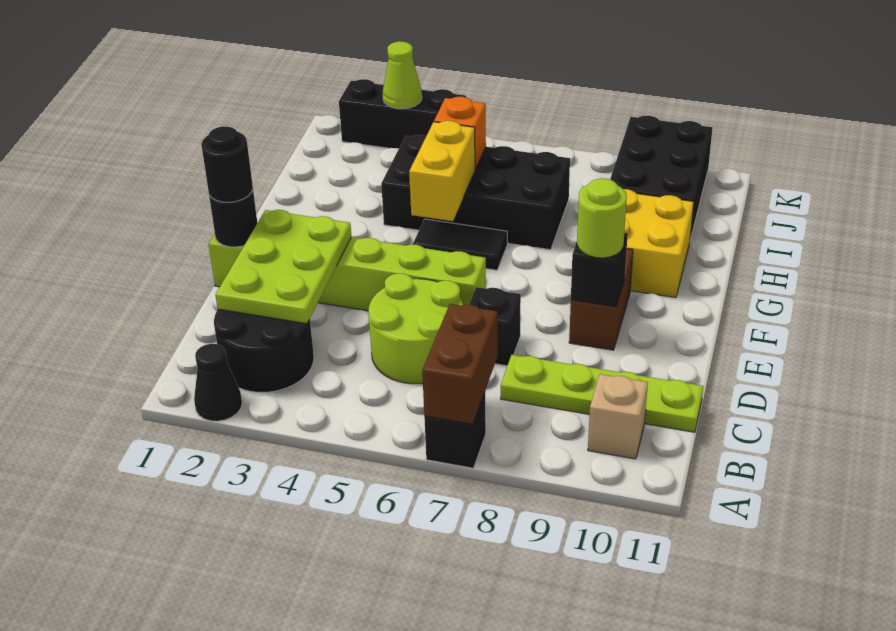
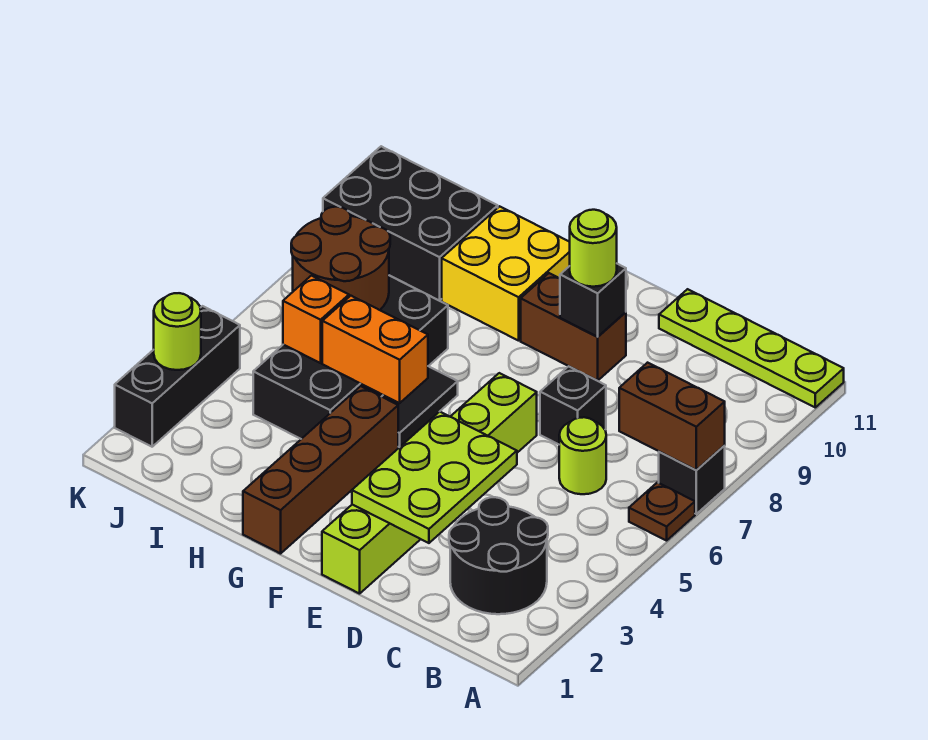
black cone A2 level 1 -> none
none -> brown plate A6 level 1
tan brick B10 level 1 -> none
lime plate C2:E3 level 2 -> lime plate D2:E4 level 2
lime round brick C5:D6 level 1 -> lime round brick C6 level 1
lime plate C8:C11 level 1 -> lime plate A11:D11 level 1
black round brick E1 level 2 -> none
black round brick E1 level 3 -> none
none -> brown brick G1:G4 level 1
yellow brick G5:H5 level 2 -> orange brick G5:H5 level 2
none -> brown round brick I6:J7 level 2
lime cone K3 level 2 -> lime round brick K3 level 2

